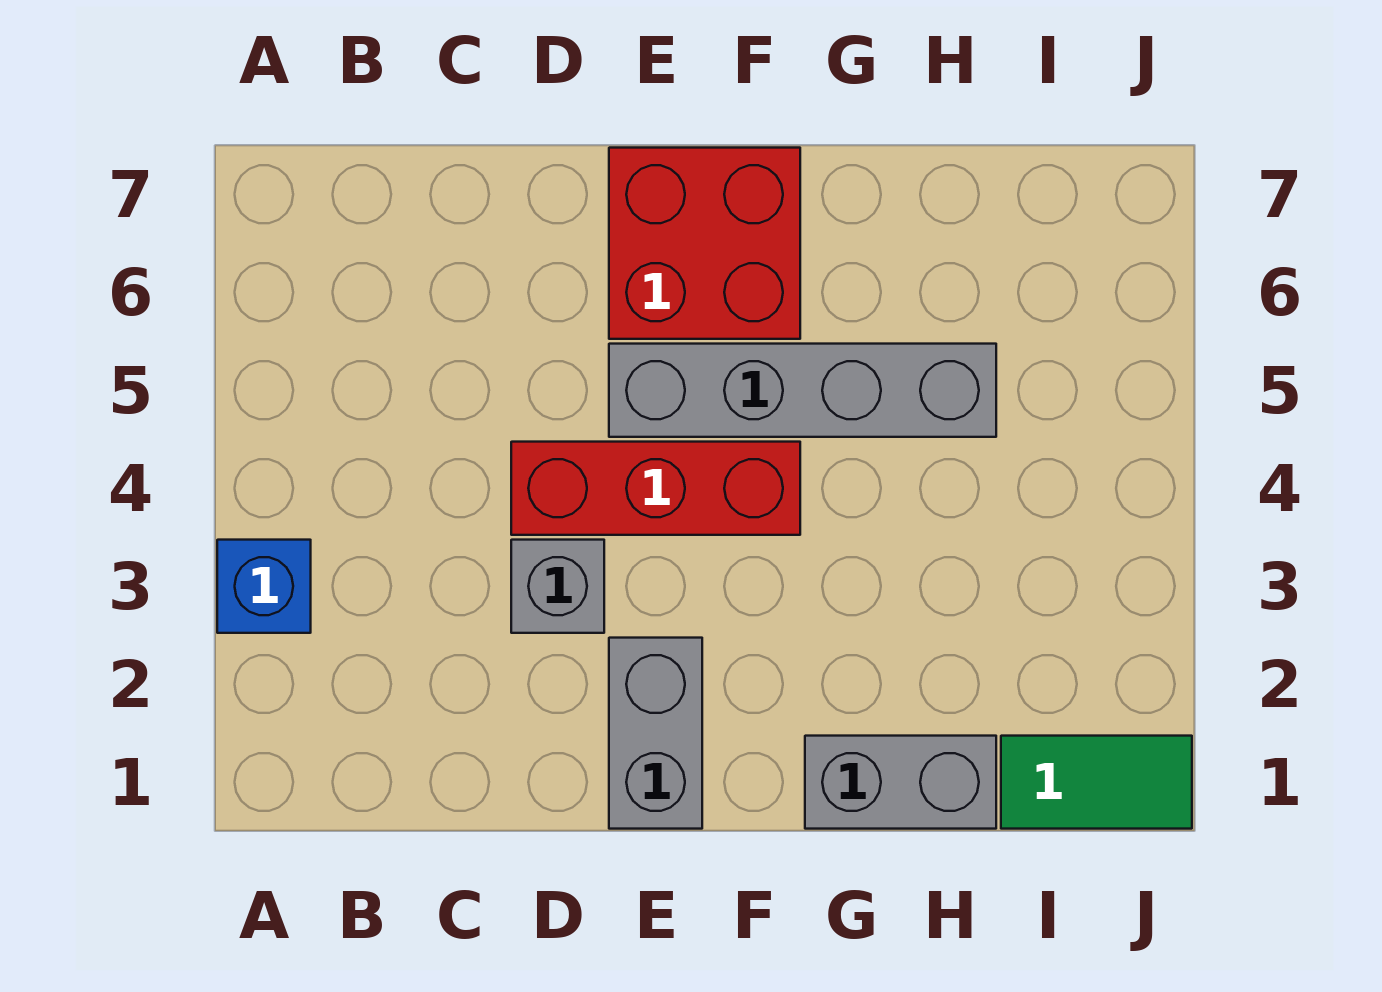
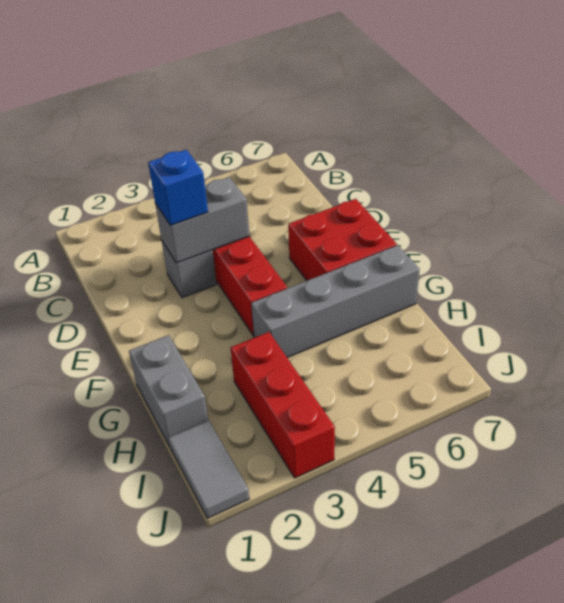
blue brick A3 level 1 -> blue brick D3 level 3
grey brick E1:E2 level 1 -> grey brick D3:D4 level 2
grey brick E5:H5 level 1 -> grey brick G4:G7 level 1
none -> red brick H3:J3 level 1
green tile I1:J1 level 1 -> grey tile I1:J1 level 1

